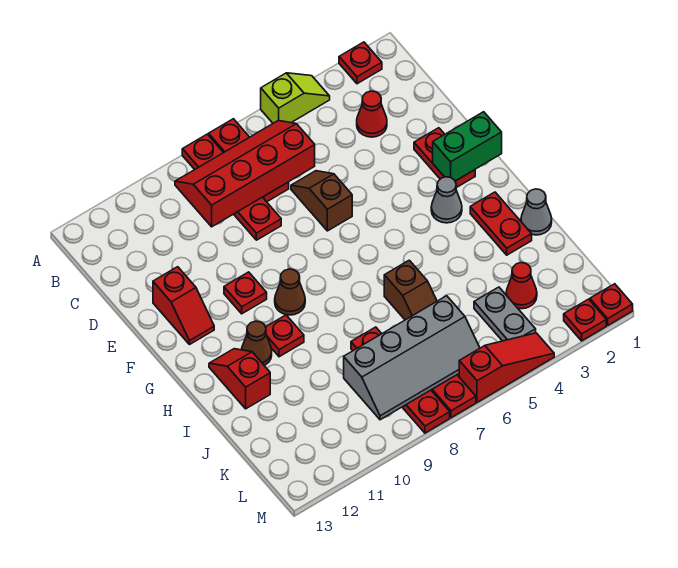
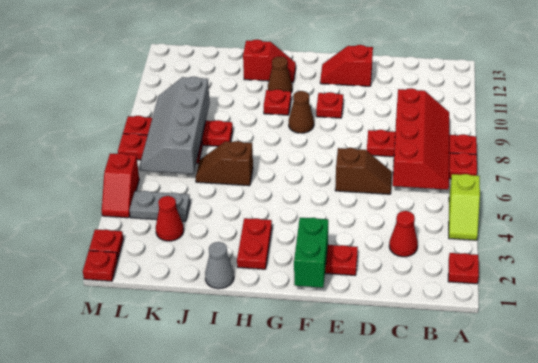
grey cone G3 level 1 -> none
red plate H2:I2 level 1 -> red plate H2:H3 level 1
red slope M4:M6 level 1 top 6 -> red slope M4:M5 level 1 top 5

